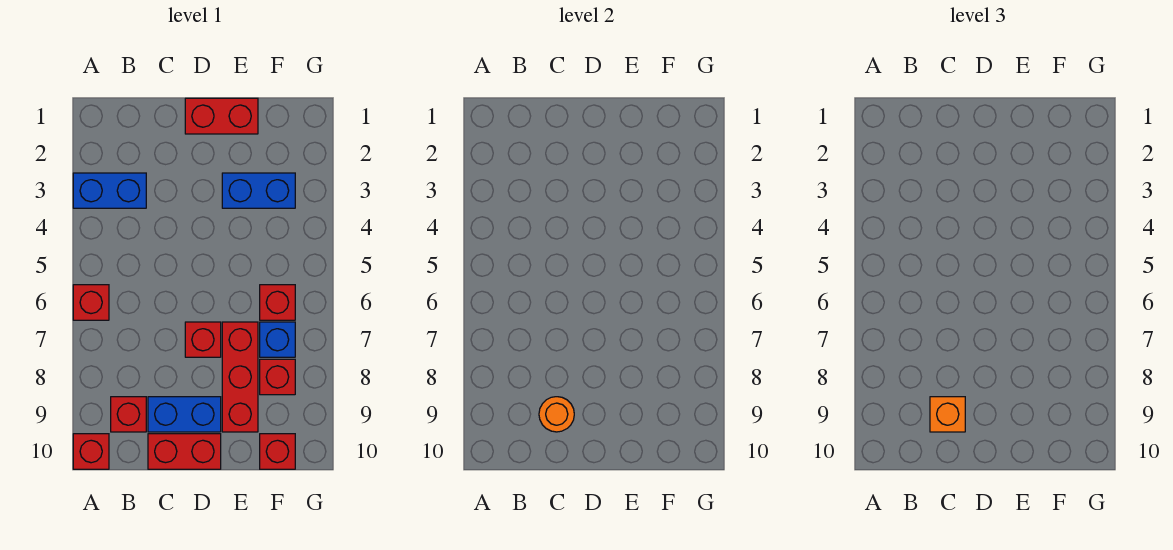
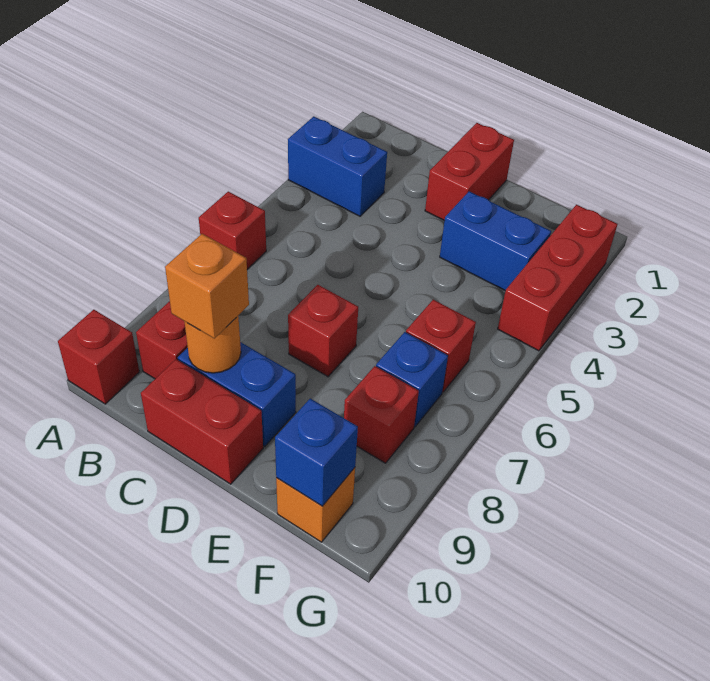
red brick D1:E1 level 1 -> red brick D1:D2 level 1
red brick E7:E9 level 1 -> red brick G2:G4 level 1
red brick F10 level 1 -> orange brick F10 level 1
none -> blue brick F10 level 2

